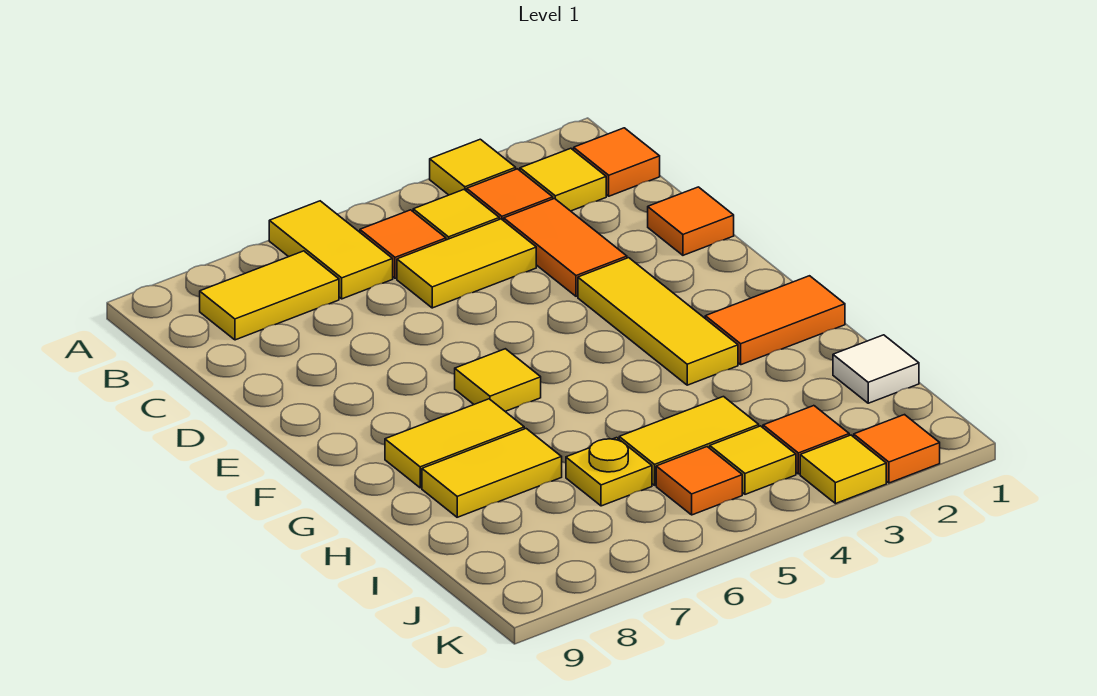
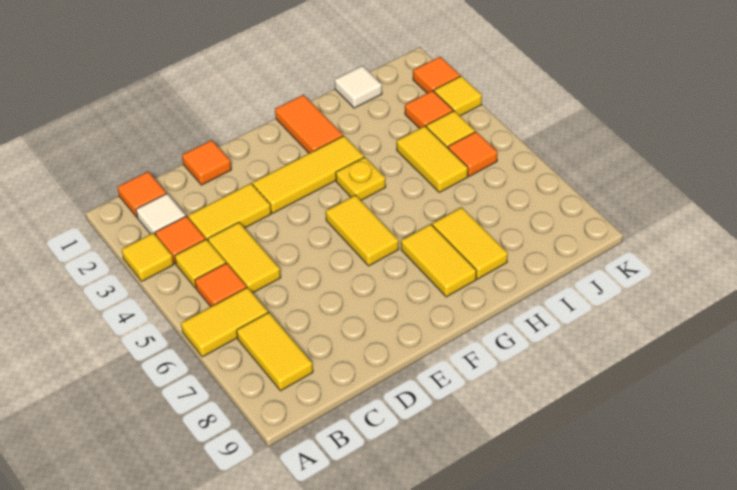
yellow tile B2 level 1 -> white tile B2 level 1
orange tile C3:D3 level 1 -> yellow tile C3:D3 level 1
yellow tile F6 level 1 -> yellow tile F5:F6 level 1
yellow plate I6 level 1 -> yellow plate G4 level 1

